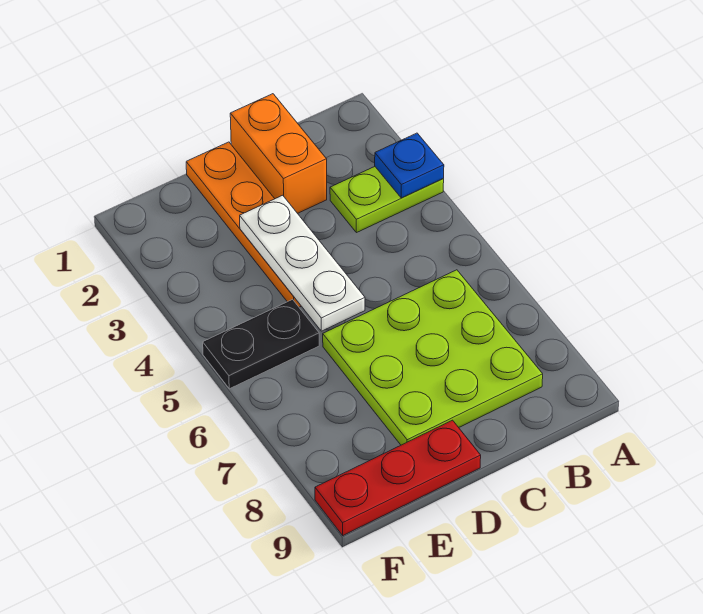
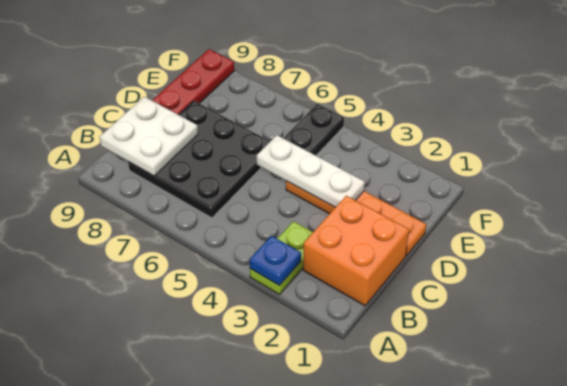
lime plate B6:D8 level 1 -> black plate B6:D8 level 1
none -> white plate B8:C9 level 2
orange brick C1:C2 level 1 -> orange brick B1:C2 level 1

